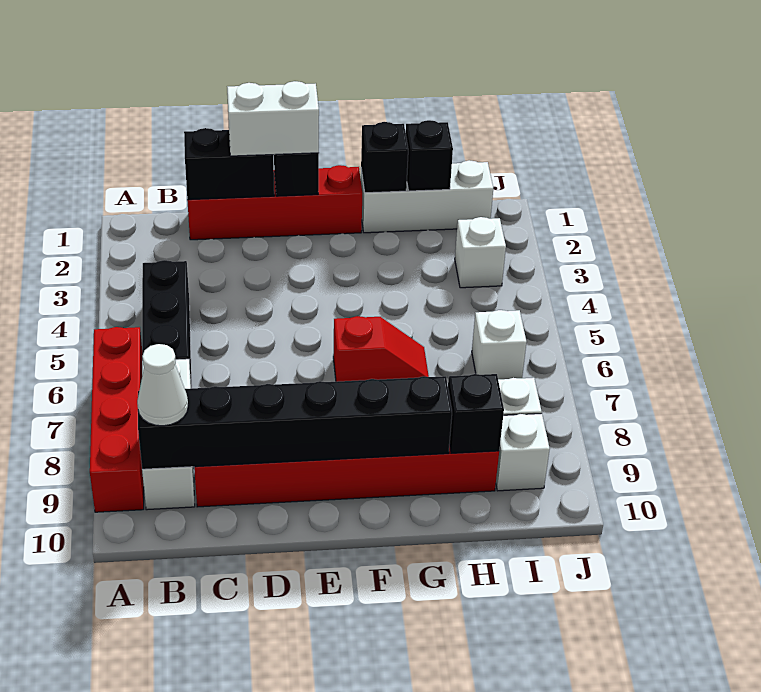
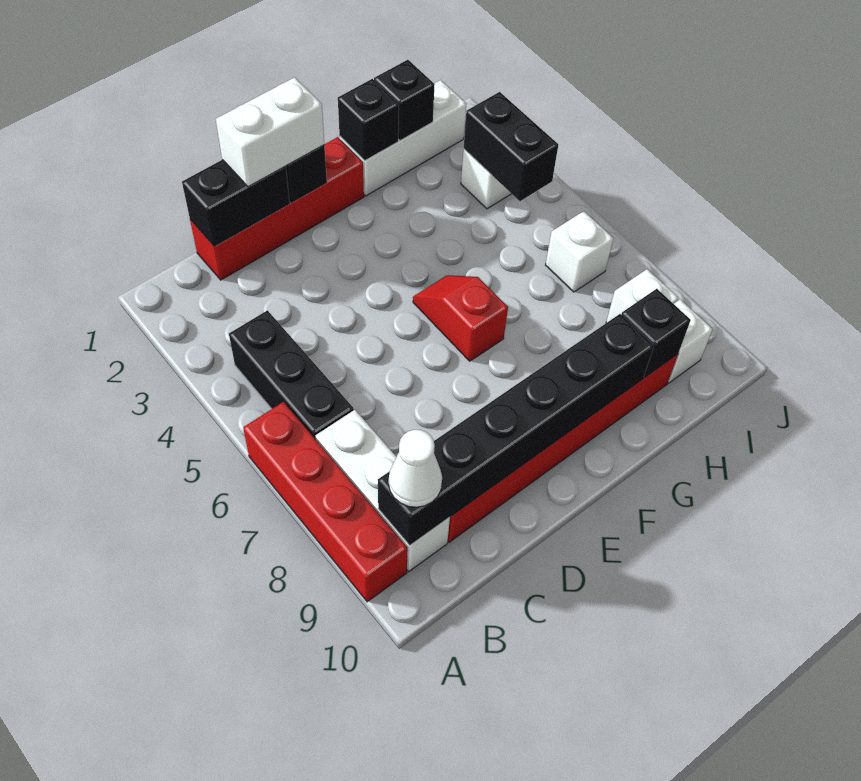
red slope F6:G6 level 1 top F -> red slope F5:F6 level 1 top 6
none -> black brick I3:I4 level 2

